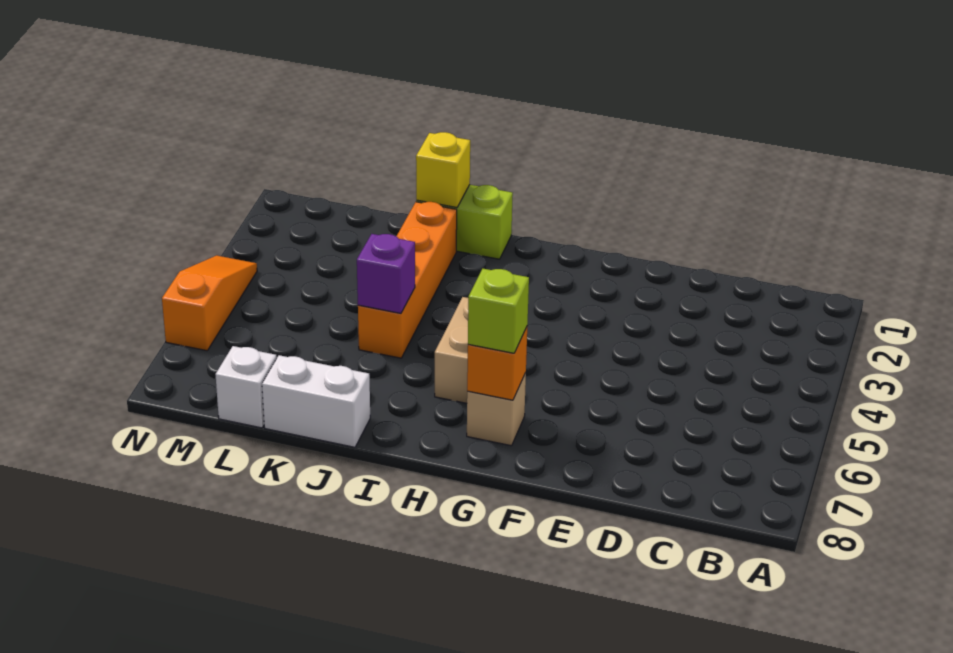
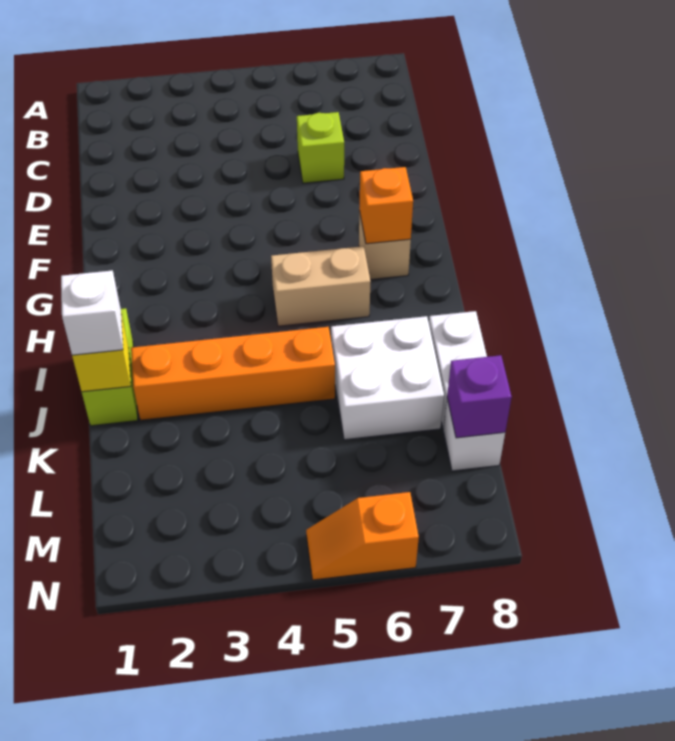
lime brick G7 level 3 -> lime brick D6 level 1
none -> white brick J1 level 3
purple brick J5 level 2 -> purple brick L8 level 2
none -> white brick J6:K7 level 1
orange slope N4:N6 level 1 top 6 -> orange slope N5:N6 level 1 top 6

